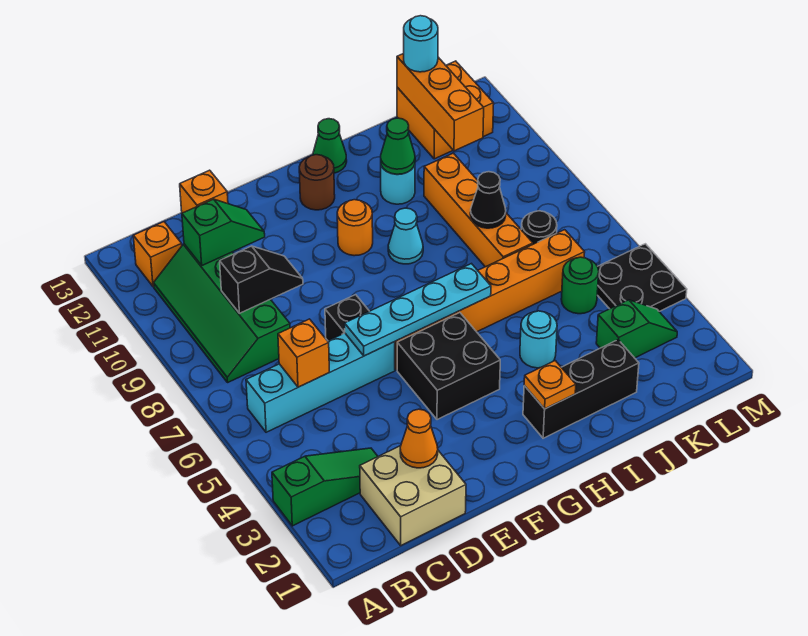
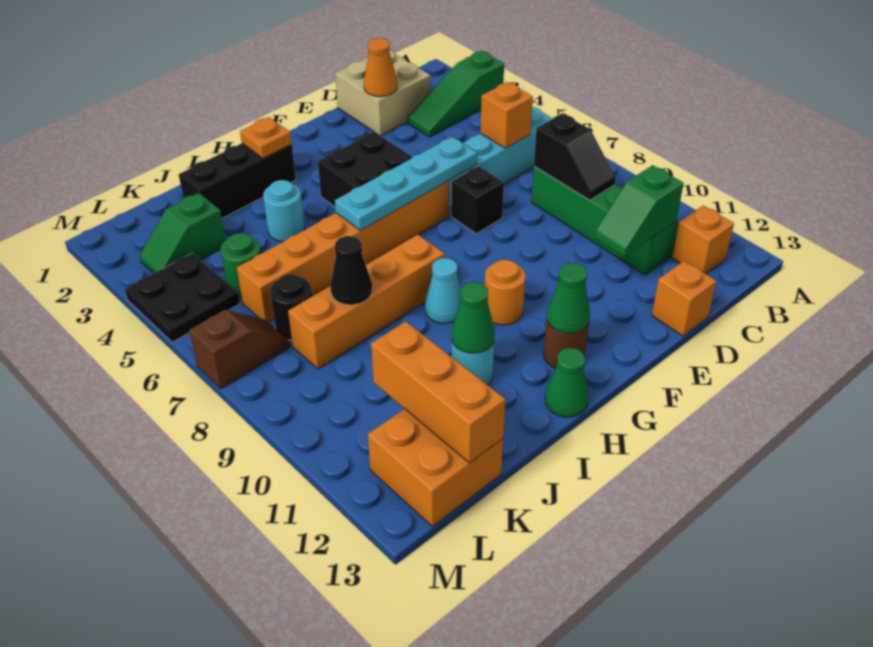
black slope C9:D9 level 2 top C -> black slope C8:C9 level 2 top 8
none -> green cone G12 level 2
orange brick J7:J10 level 1 -> orange brick H8:K8 level 1
cyan round brick K13 level 3 -> none
none -> brown slope L7:M7 level 1 top M

